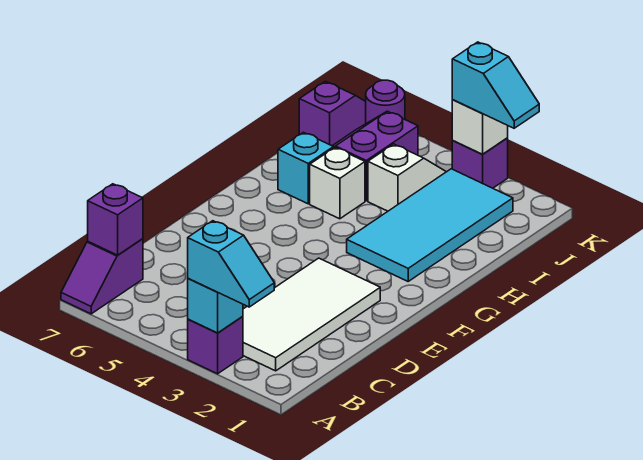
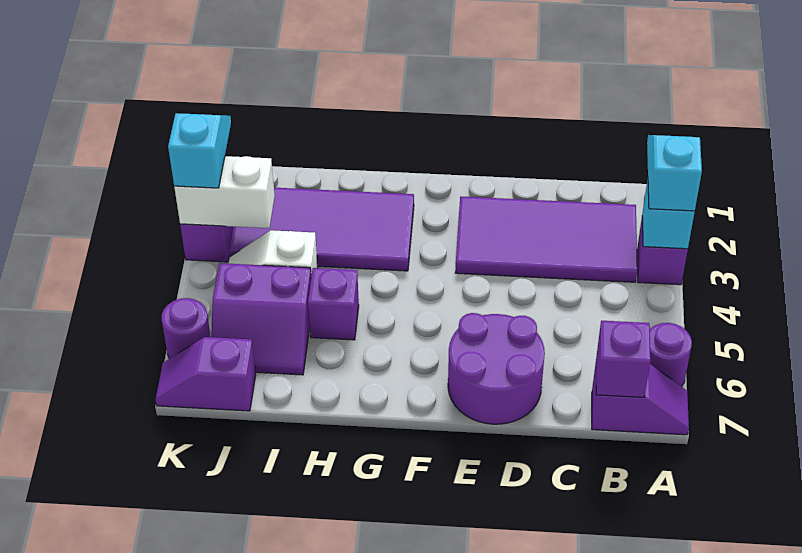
none -> purple round brick A6 level 1
white tile B2:E3 level 1 -> purple tile B2:E3 level 1
none -> purple round brick D6:E7 level 1
cyan tile G2:J3 level 1 -> purple tile G2:J3 level 1
white brick H5 level 1 -> purple brick H5 level 1
cyan brick H6 level 1 -> none
white brick K3 level 2 -> white brick J3:K3 level 2

